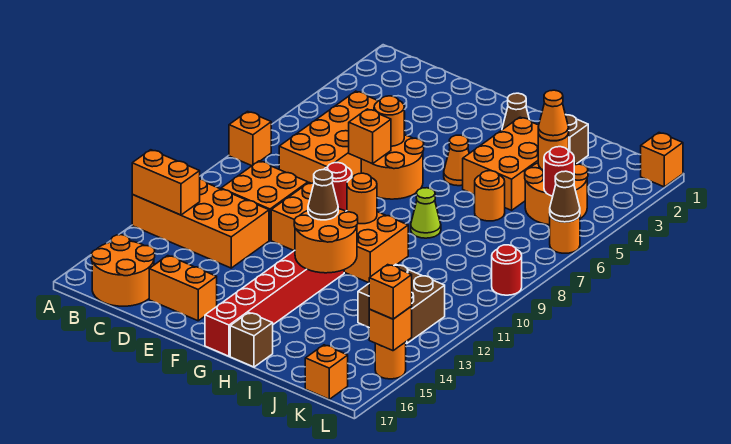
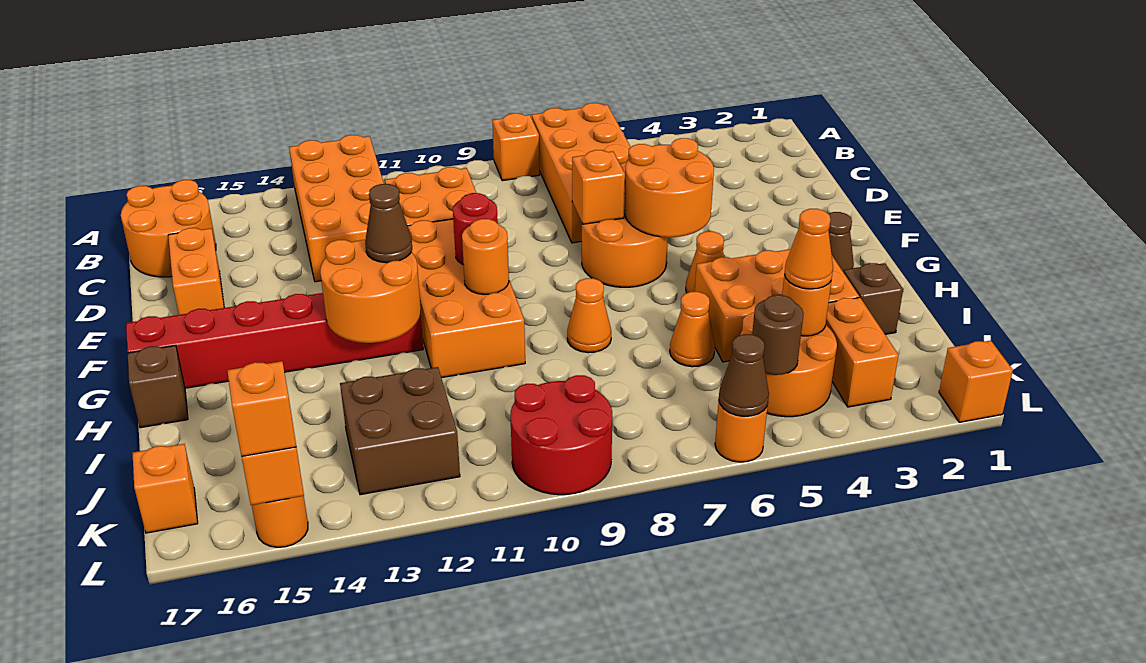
orange brick A13:B13 level 2 -> orange brick J3:K3 level 1
orange brick C5:D8 level 1 -> orange brick A6:D7 level 1
orange round brick E6 level 2 -> orange round brick E5:F6 level 2
lime cone H8 level 1 -> orange cone H8 level 1
orange round brick I6 level 1 -> orange cone I6 level 1
red round brick K5 level 2 -> brown round brick K5 level 2
red round brick L9 level 1 -> red round brick K9:L10 level 1

